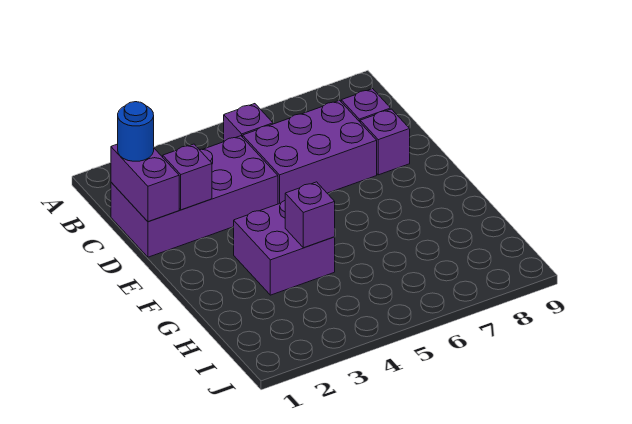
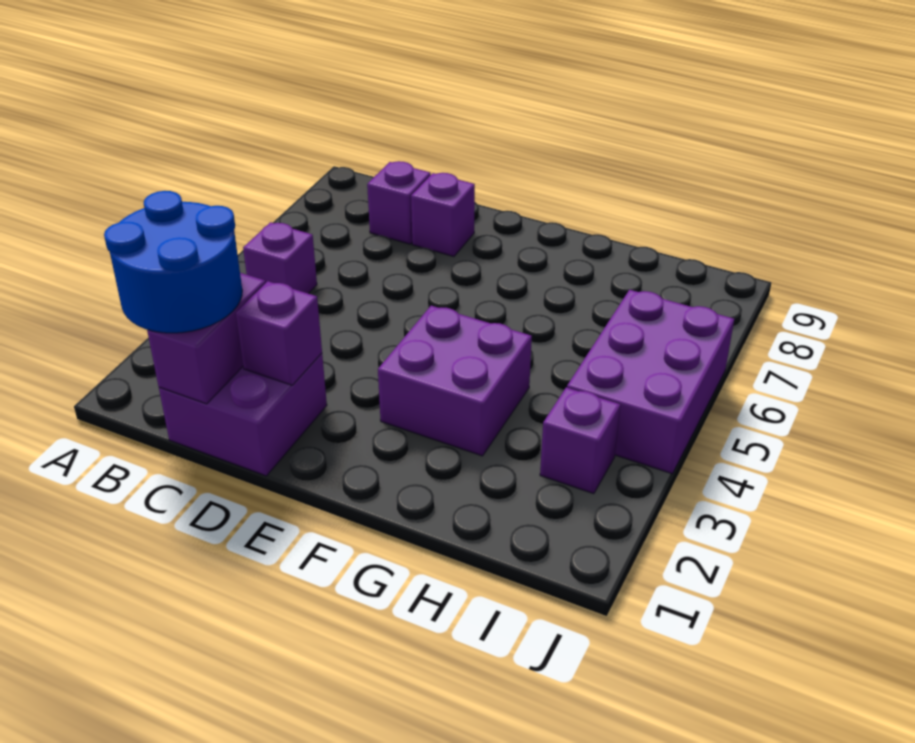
purple brick C1:D4 level 1 -> purple brick C1:D2 level 1
purple brick C1:D1 level 2 -> purple brick C1:C2 level 2
blue round brick C1 level 3 -> blue round brick B1:C2 level 3
purple brick C5:D7 level 1 -> purple brick I4:J6 level 1
purple brick G4 level 2 -> purple brick I3 level 1

